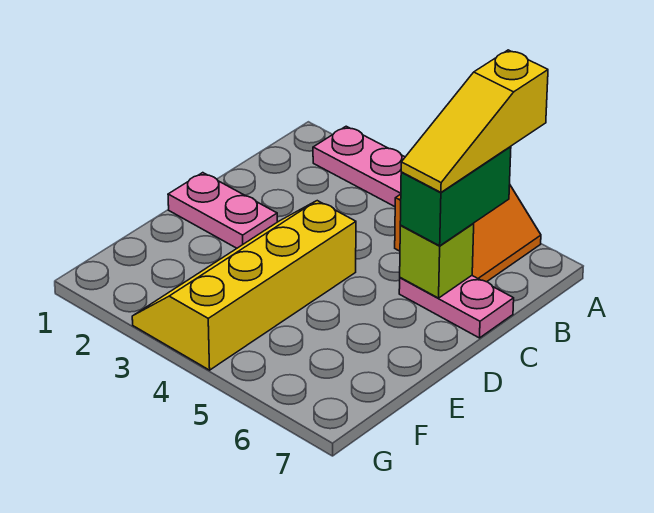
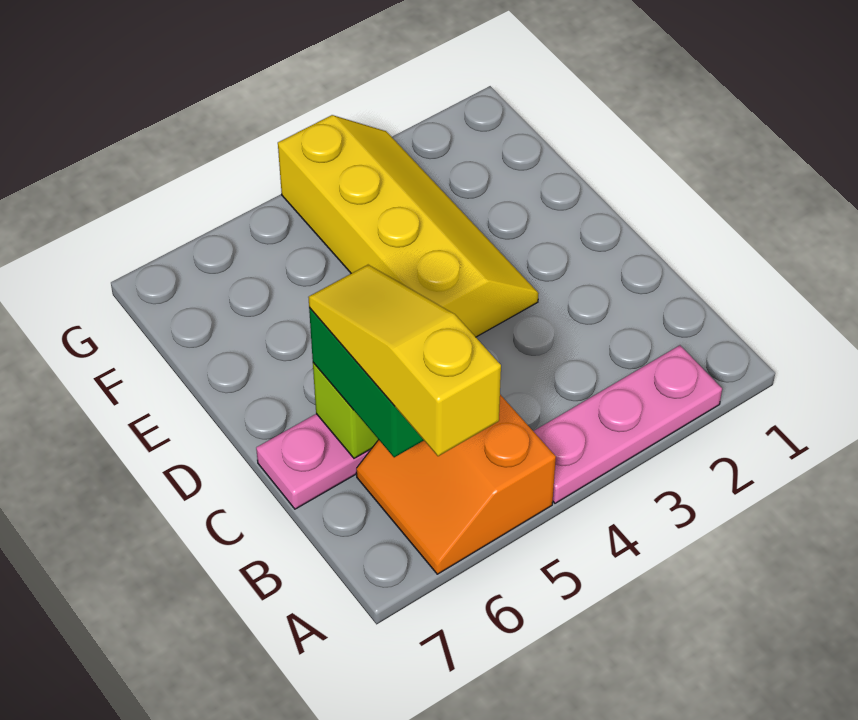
pink plate D1:D2 level 1 -> none

